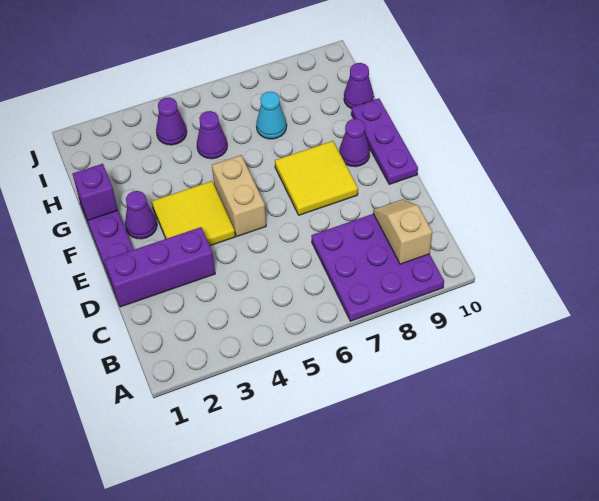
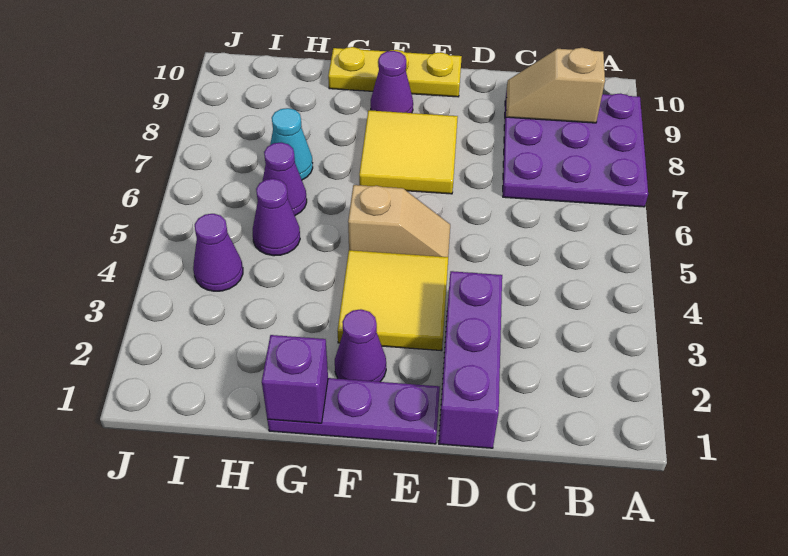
tan brick E5:F5 level 1 -> tan slope E5:F5 level 1 top F
purple plate E10:G10 level 1 -> yellow plate E10:G10 level 1
purple cone H10 level 1 -> purple cone H6 level 1

